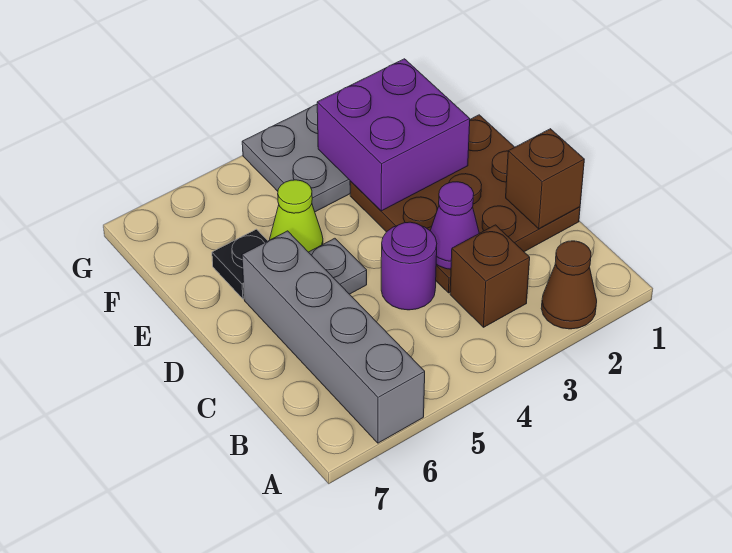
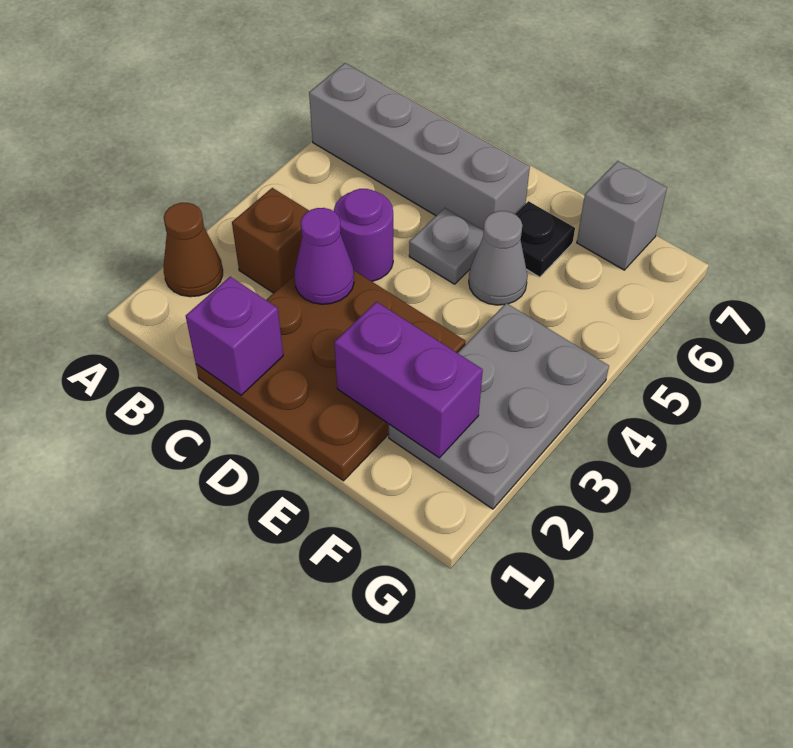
brown brick C1 level 2 -> purple brick C1 level 2
purple brick E2:F3 level 2 -> purple brick E2:F2 level 2
lime cone E5 level 1 -> grey cone E5 level 1
none -> grey brick F7 level 1

